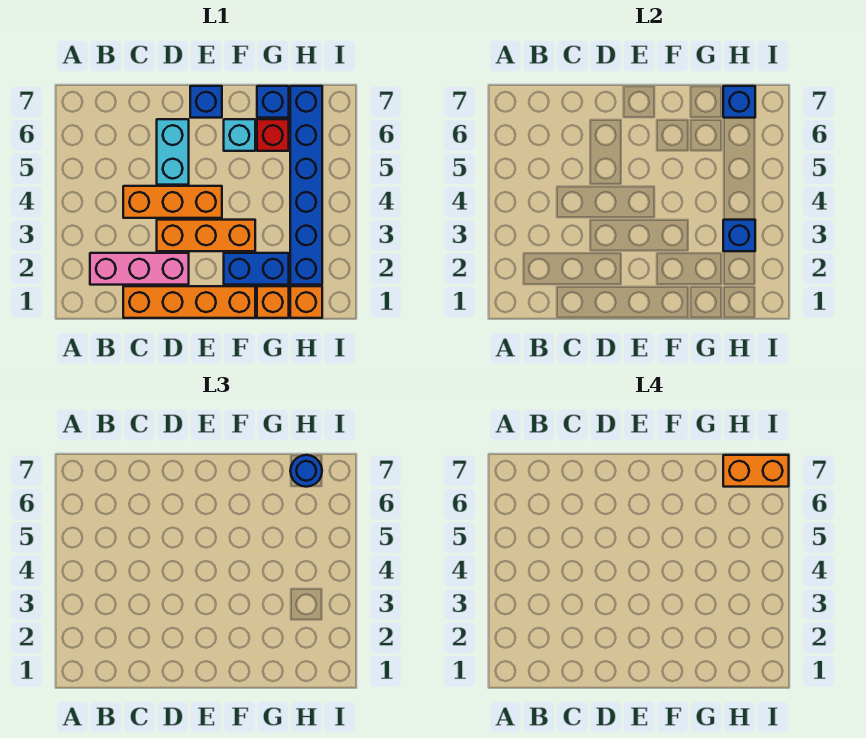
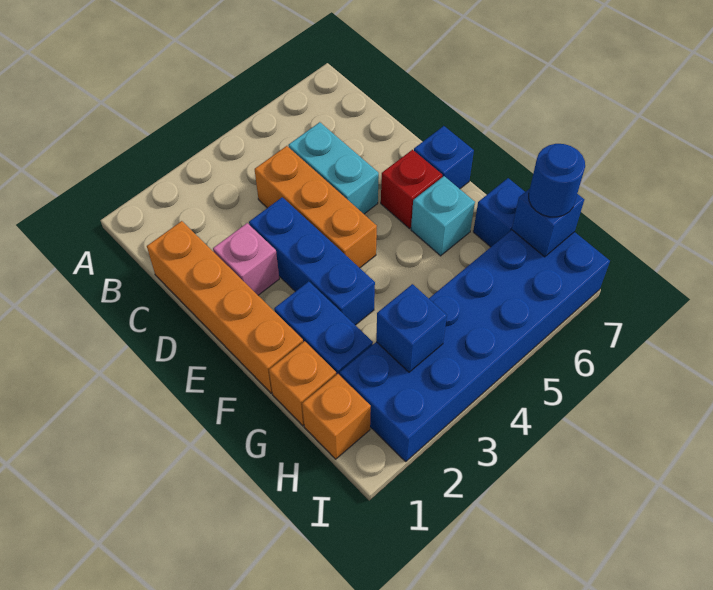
pink brick B2:D2 level 1 -> pink brick D2 level 1
orange brick D3:F3 level 1 -> blue brick D3:F3 level 1
cyan brick D5:D6 level 1 -> cyan brick C5:D5 level 1
red brick G6 level 1 -> red brick E6 level 1
blue brick H2:H7 level 1 -> blue brick H2:I7 level 1
orange brick H7:I7 level 4 -> none

